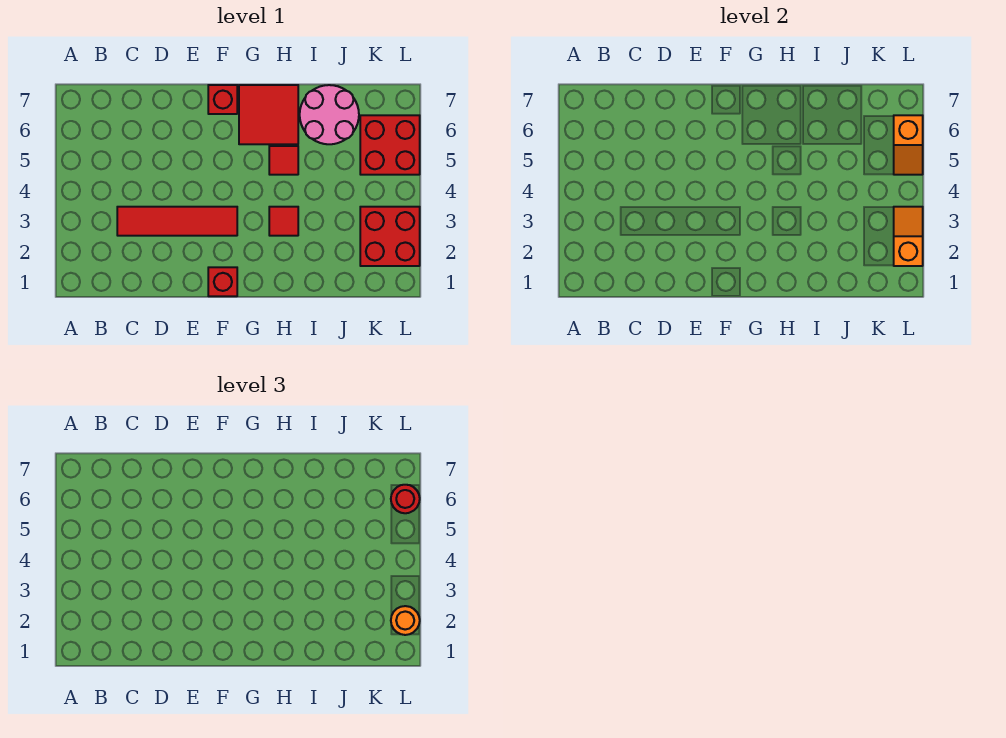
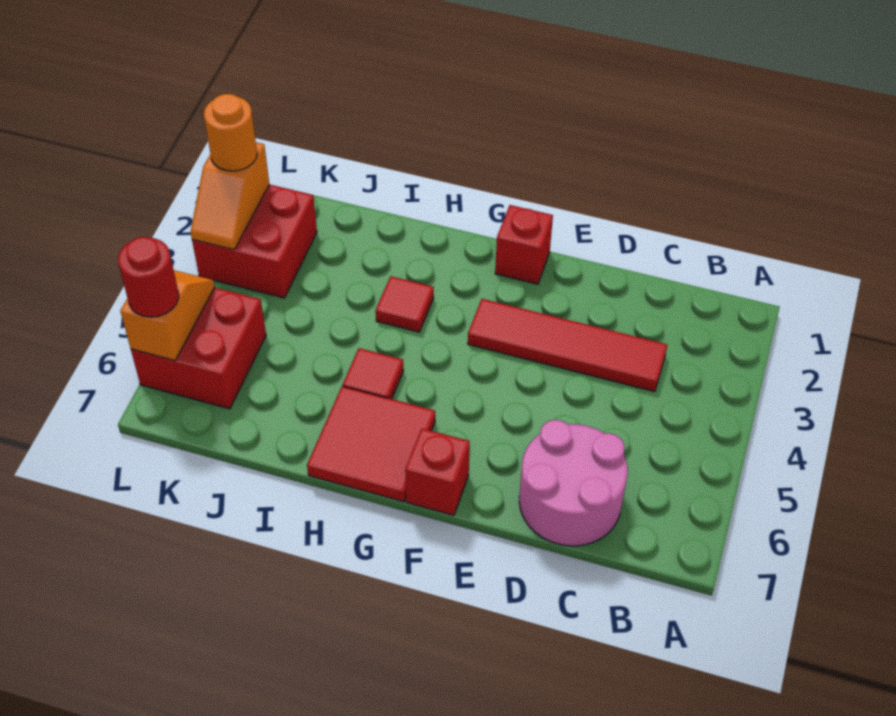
pink round brick I6:J7 level 1 -> pink round brick C6:D7 level 1

